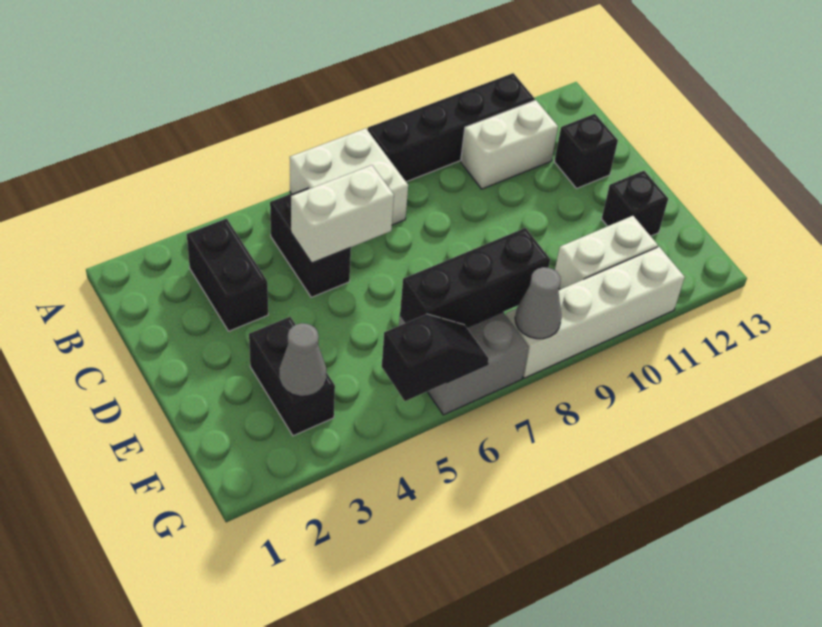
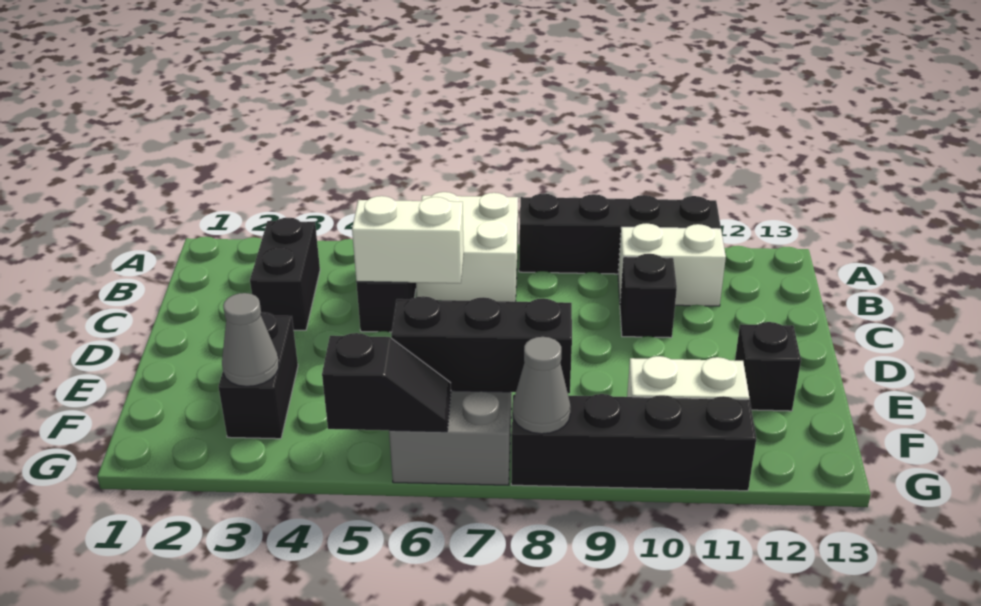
black brick C12 level 1 -> black brick C10 level 1
white brick G8:G11 level 1 -> black brick G8:G11 level 1

